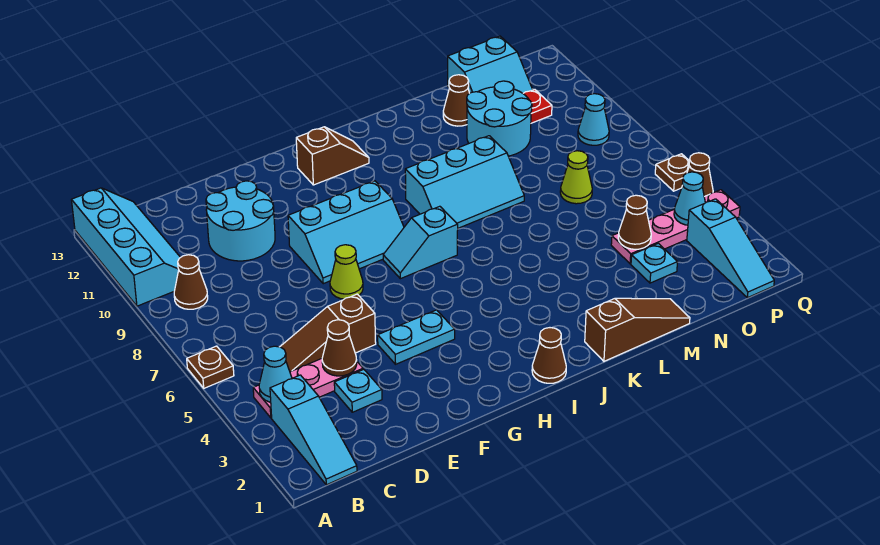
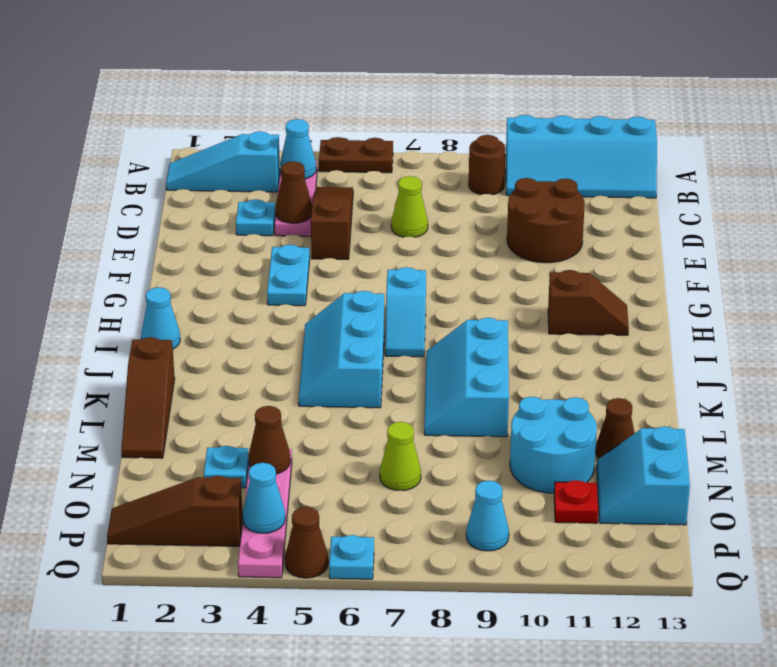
brown plate A6 level 1 -> brown plate A5:A6 level 1
brown cone B9 level 1 -> brown round brick B9 level 1
cyan round brick D10:E11 level 1 -> brown round brick D10:E11 level 1
lime cone F7 level 1 -> lime cone D7 level 1
cyan slope F8:H9 level 1 top 9 -> cyan slope I5:K6 level 1 top 6
cyan slope H7:I7 level 1 top I -> cyan slope H7:I7 level 1 top H
brown slope H12:I12 level 1 top H -> brown slope H11:H12 level 1 top 11
brown cone I1 level 1 -> cyan cone I1 level 1
cyan slope P1:P3 level 1 top 3 -> brown slope P1:P3 level 1 top 3
brown plate Q6 level 1 -> cyan plate Q6 level 1

